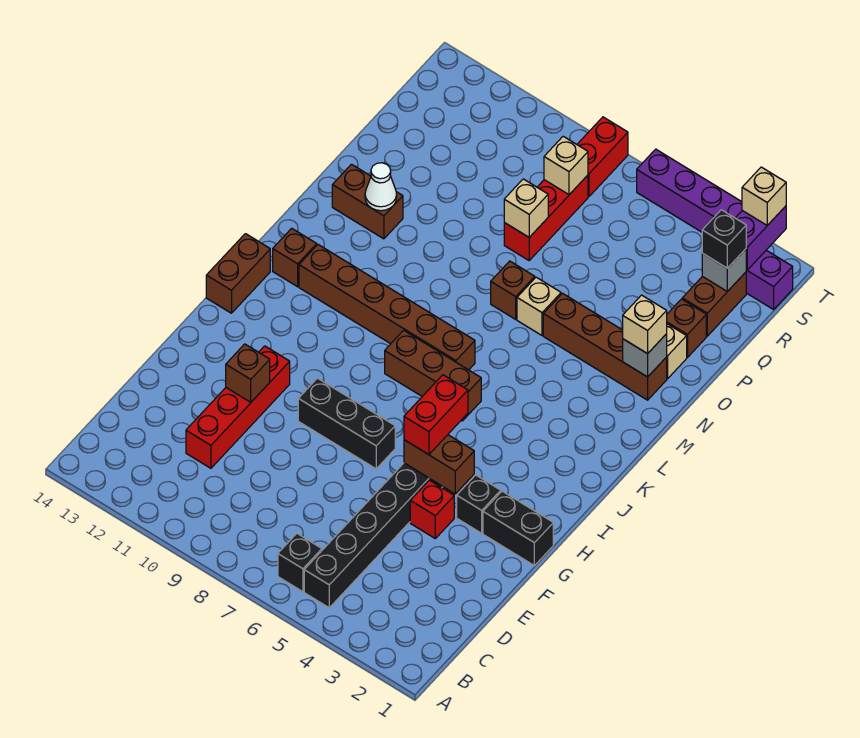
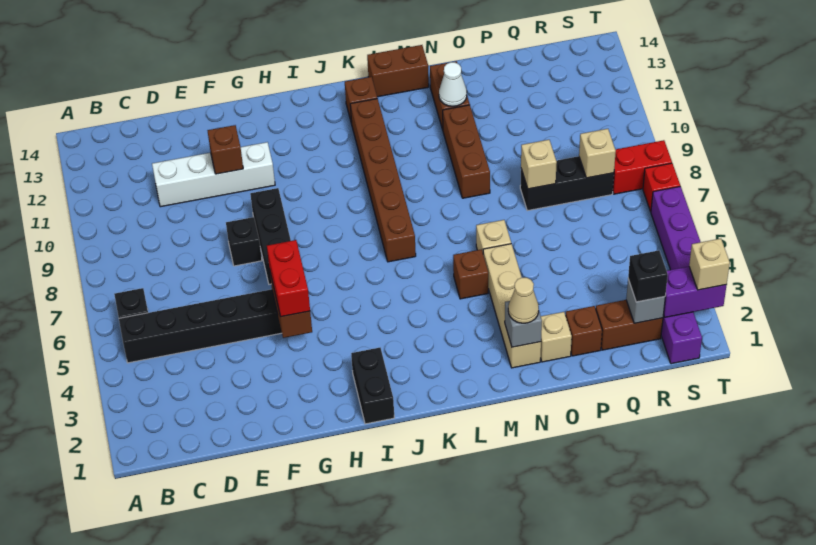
red brick D11:G11 level 1 -> white brick D11:G11 level 1
red brick F4 level 1 -> red brick T7 level 1
black brick G1:G2 level 1 -> black brick I1:I2 level 1
black brick G3 level 1 -> black brick F8 level 1
red brick G5:H5 level 3 -> red brick G4:G5 level 3
brown brick I14:J14 level 1 -> brown brick L14:M14 level 1
brown brick J6:J8 level 1 -> brown brick N9:N11 level 1
brown brick N2:N5 level 1 -> tan brick N2:N5 level 1
tan brick N2 level 3 -> tan cone N2 level 3
brown brick N7 level 1 -> brown brick M5 level 1
red brick P8:R8 level 1 -> black brick P8:R8 level 1

